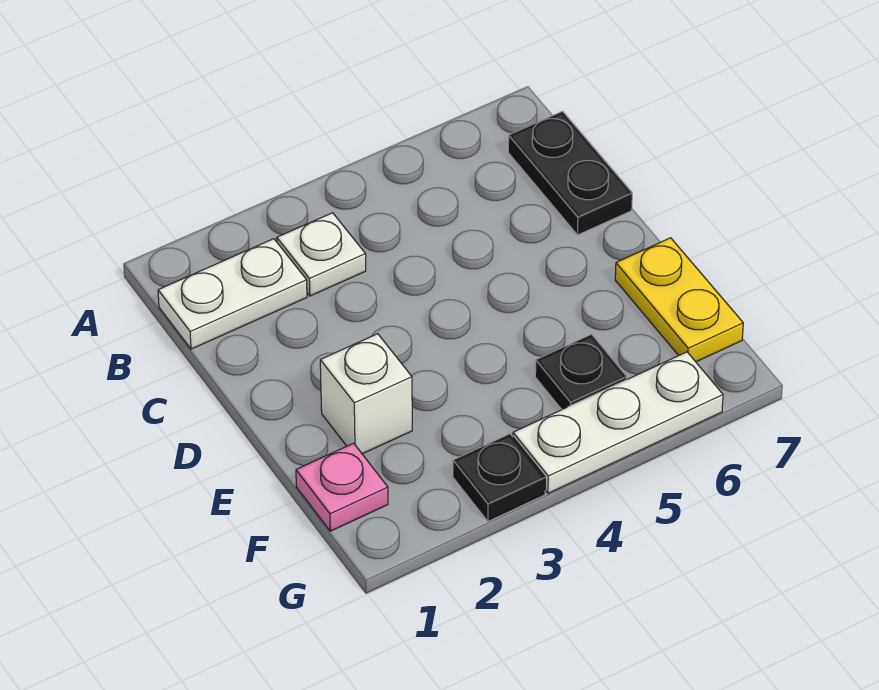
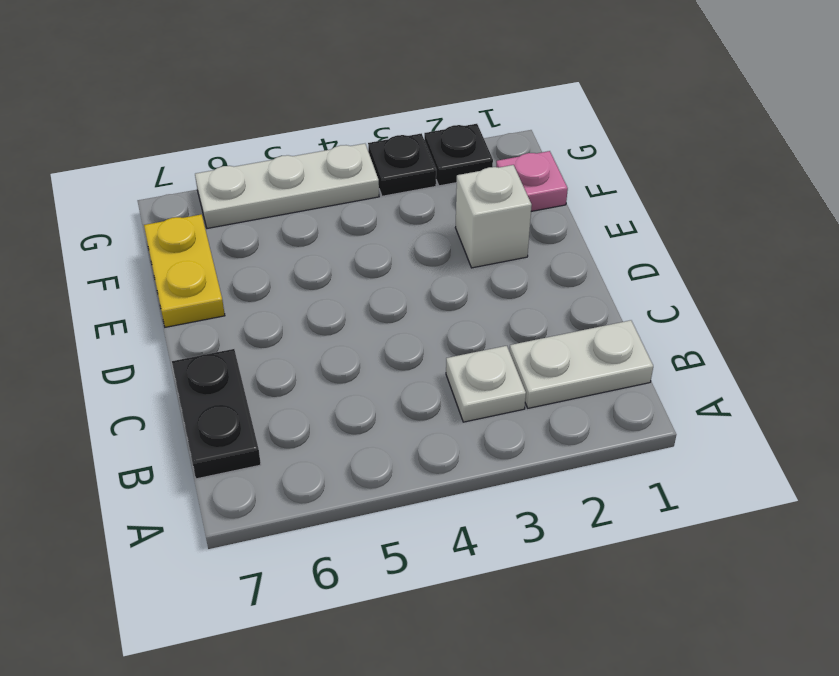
black plate F5 level 1 -> black plate G2 level 1

